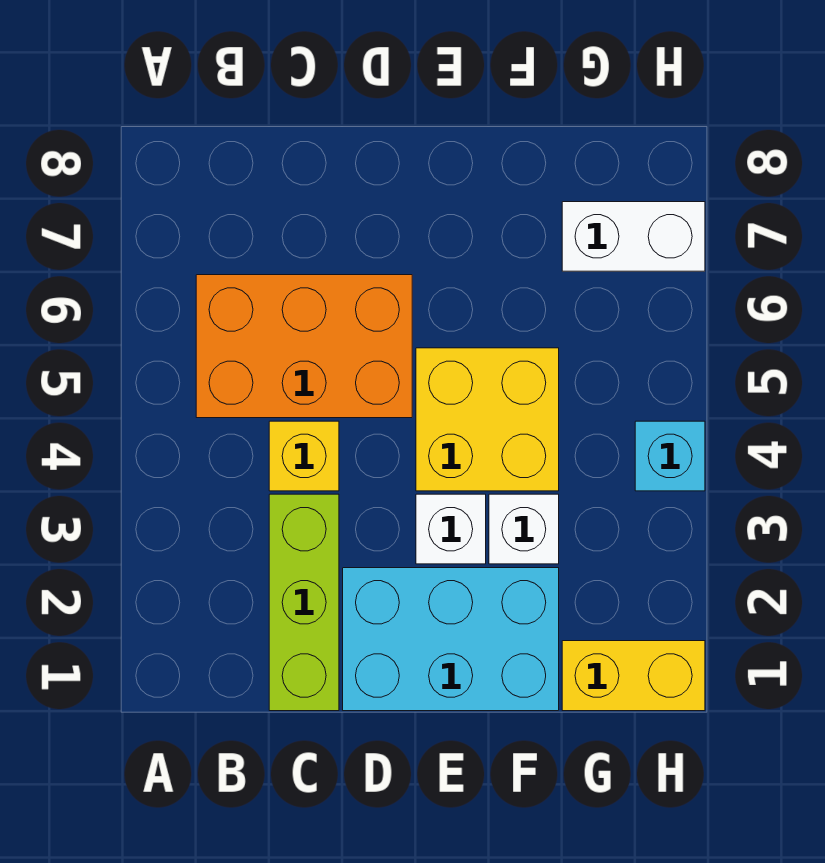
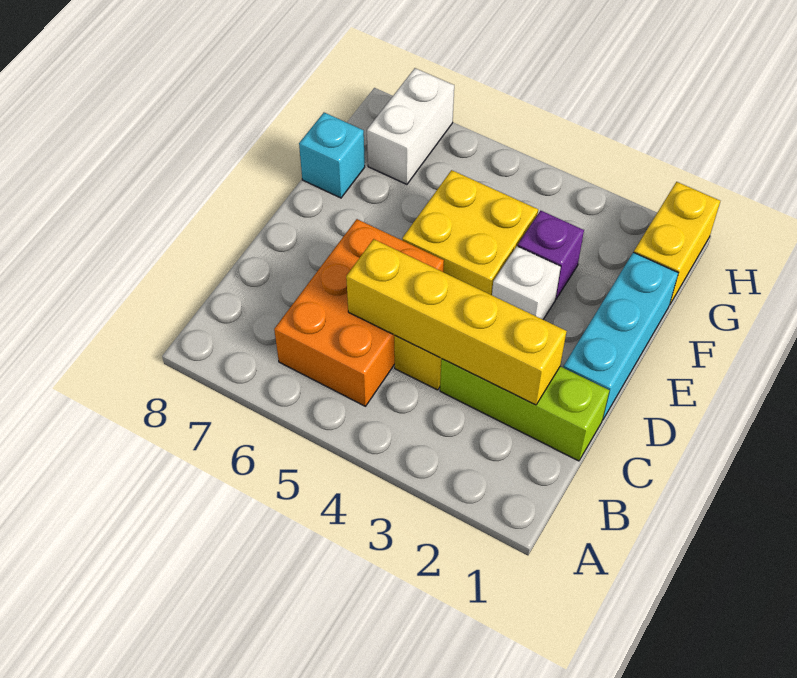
none -> yellow brick C2:C5 level 2
cyan brick D1:F2 level 1 -> cyan brick D1:F1 level 1
white brick F3 level 1 -> purple brick F3 level 1
cyan brick H4 level 1 -> cyan brick F8 level 1

